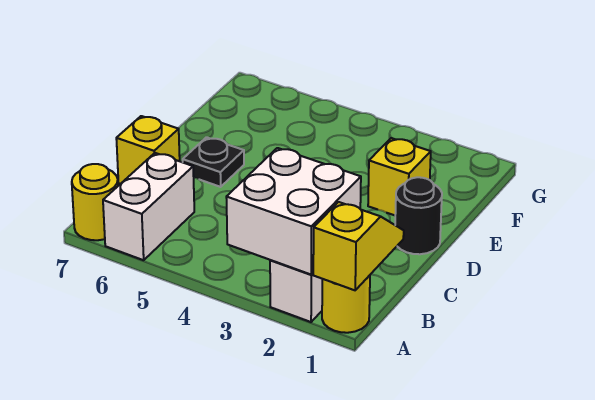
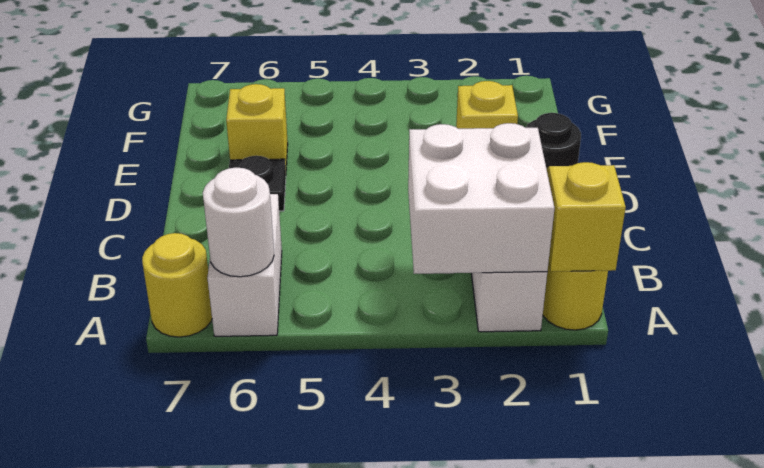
none -> white round brick A6 level 2
yellow brick C7 level 1 -> yellow brick E6 level 1

